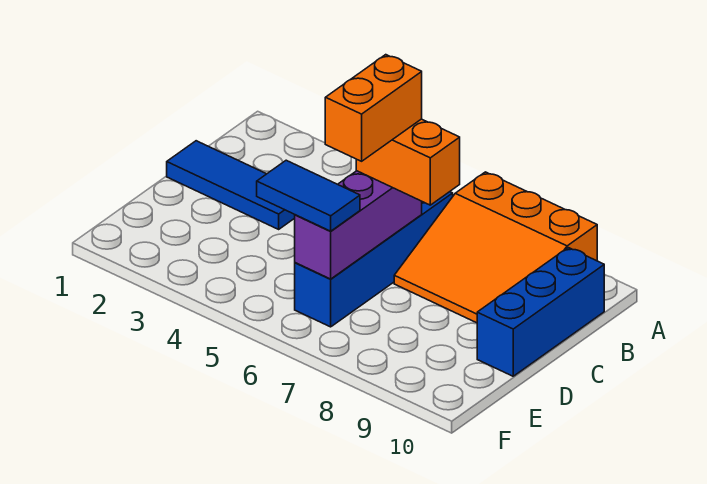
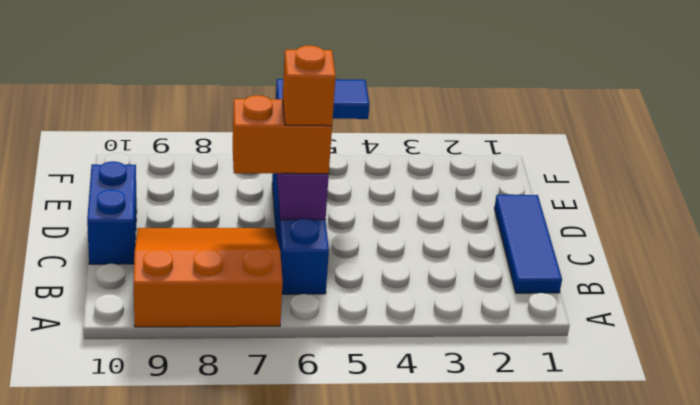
blue brick B10:D10 level 1 -> blue brick C10:D10 level 1
blue tile C1:C3 level 1 -> blue tile B1:D1 level 1
orange brick C6:D6 level 4 -> orange brick C6 level 4

